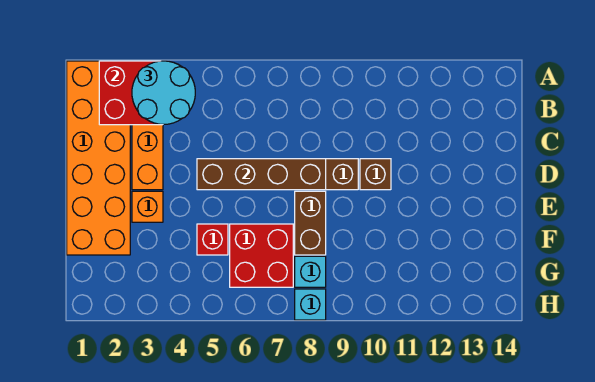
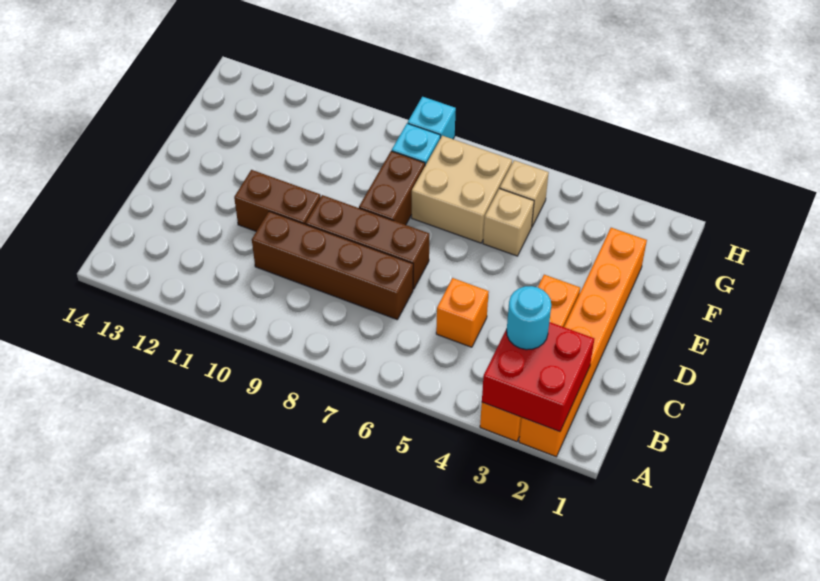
orange brick A1:F2 level 1 -> orange brick A2:F2 level 1
cyan round brick A3:B4 level 3 -> cyan round brick B3 level 3
brown brick D5:D8 level 2 -> brown brick C7:C10 level 1
brown brick D10 level 1 -> brown brick D10:D11 level 1
orange brick E3 level 1 -> orange brick C5 level 1
red brick F5 level 1 -> tan brick F5 level 1
red brick F6:G7 level 1 -> tan brick F6:G7 level 1
none -> tan brick G5 level 1

